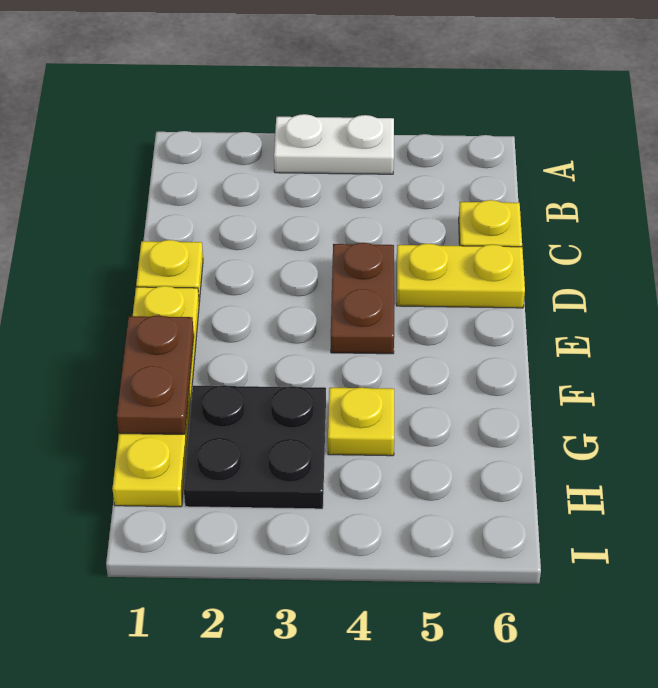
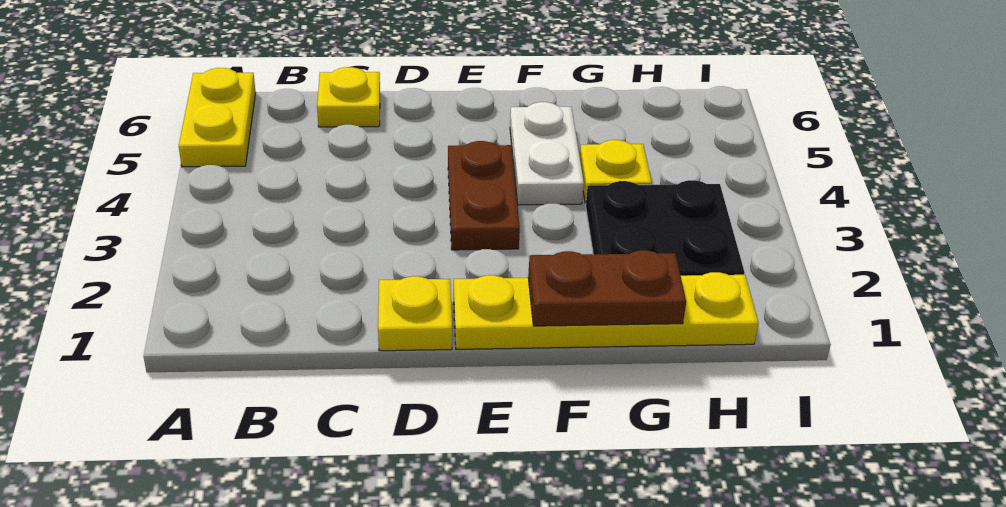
white plate A3:A4 level 1 -> white plate F4:F5 level 1
brown plate D4:E4 level 1 -> brown plate E3:E4 level 1
yellow plate D5:D6 level 1 -> yellow plate A5:A6 level 1

